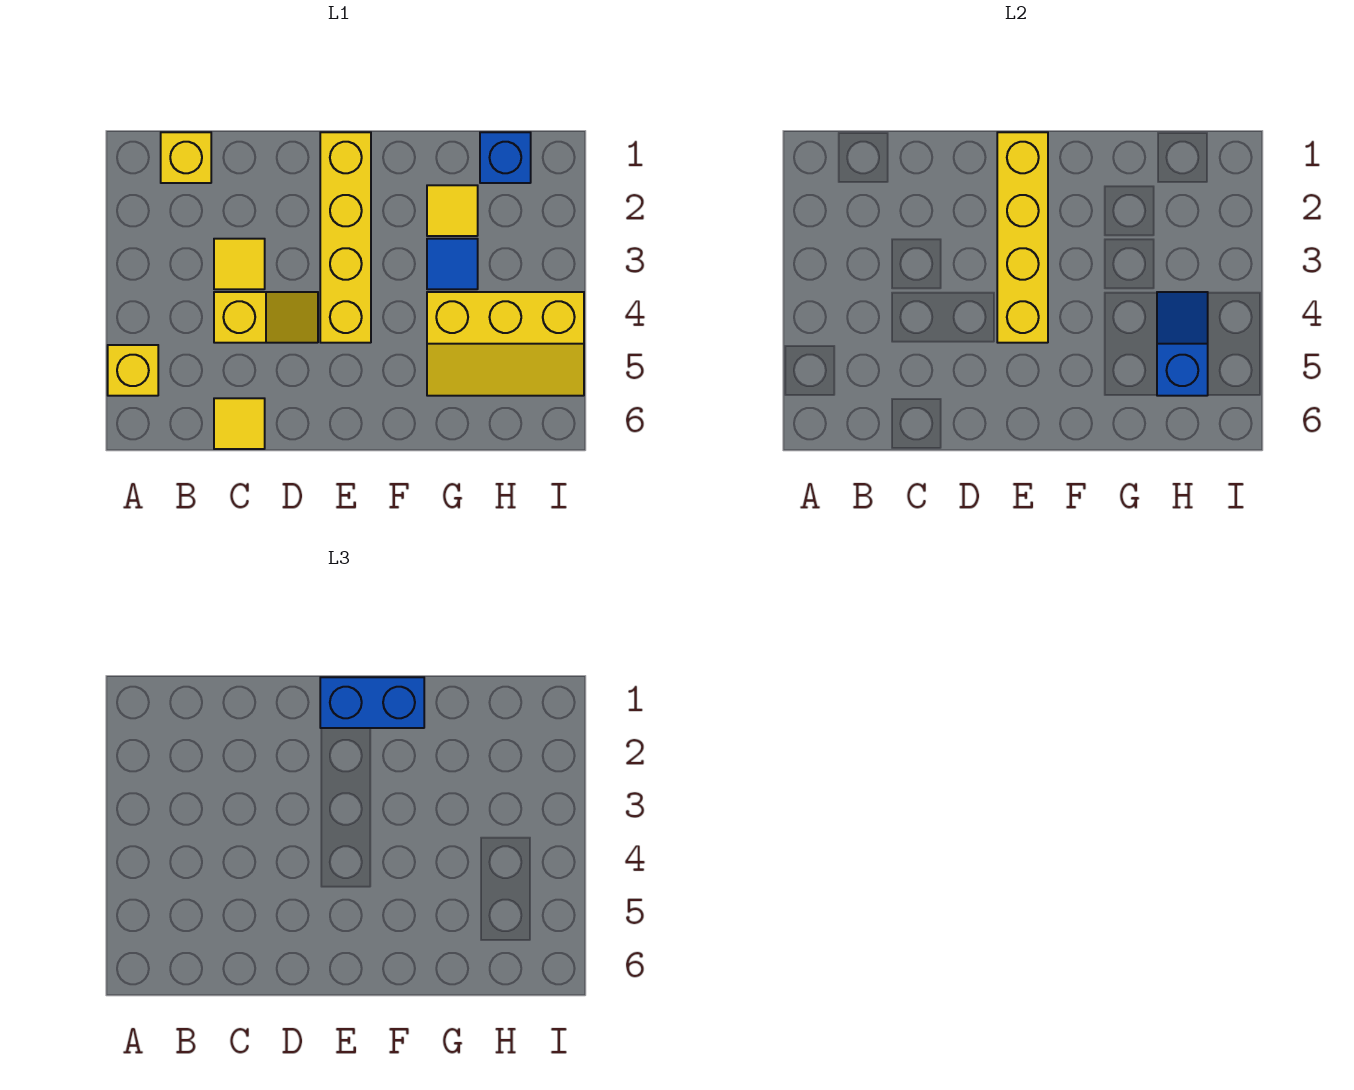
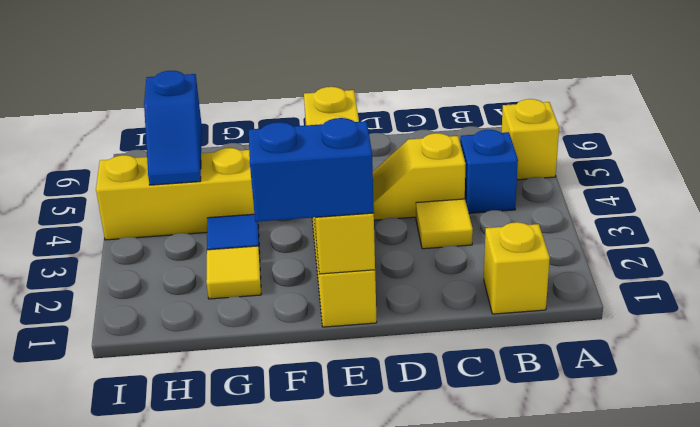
yellow tile C6 level 1 -> none
blue brick H1 level 1 -> blue brick B4 level 1

